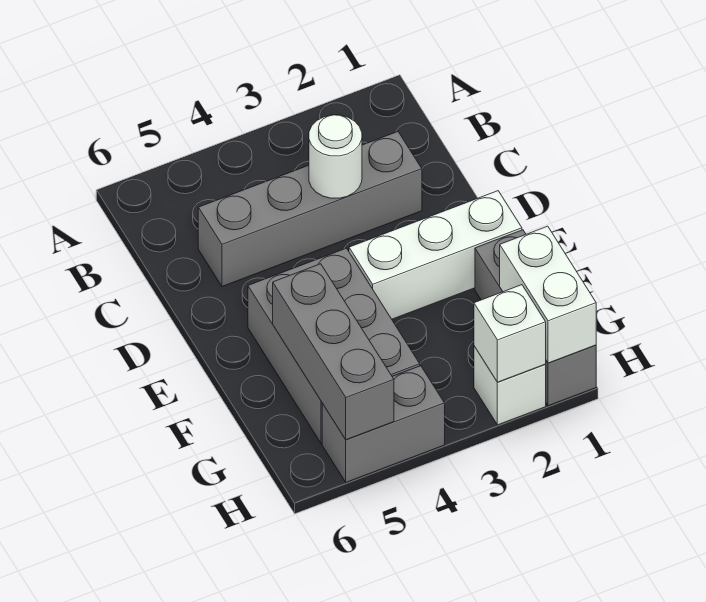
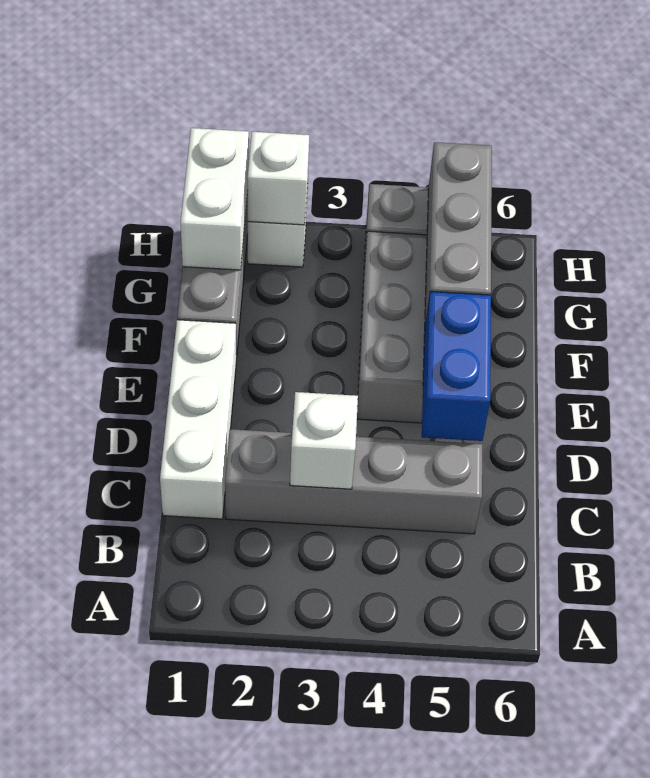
white round brick C3 level 2 -> white brick C3 level 2
none -> blue brick D5:E5 level 2
white brick E1:E3 level 1 -> white brick C1:E1 level 1

